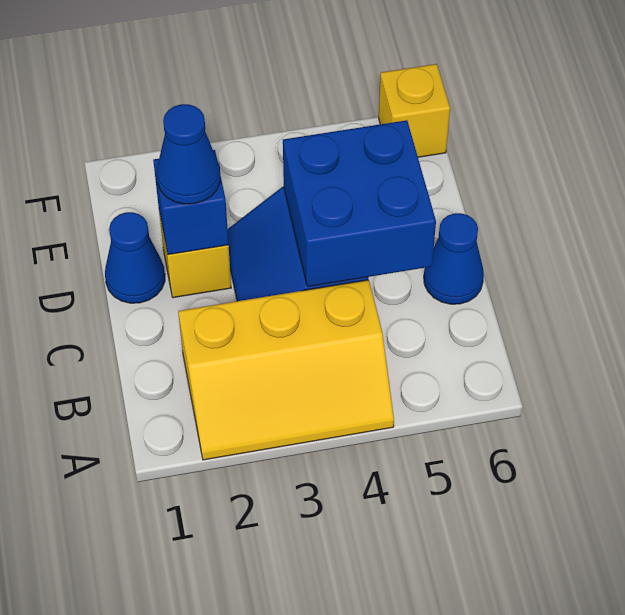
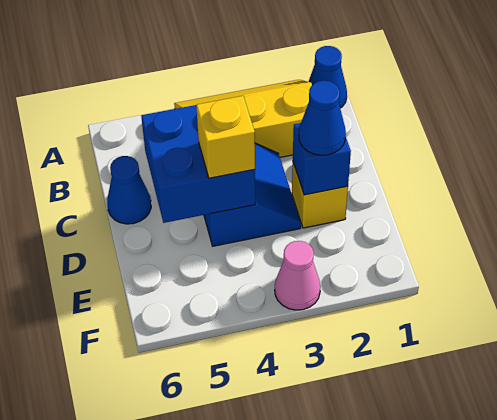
blue cone D1 level 1 -> blue cone A1 level 1
none -> pink cone F3 level 1
yellow brick F6 level 1 -> yellow brick D4 level 3

